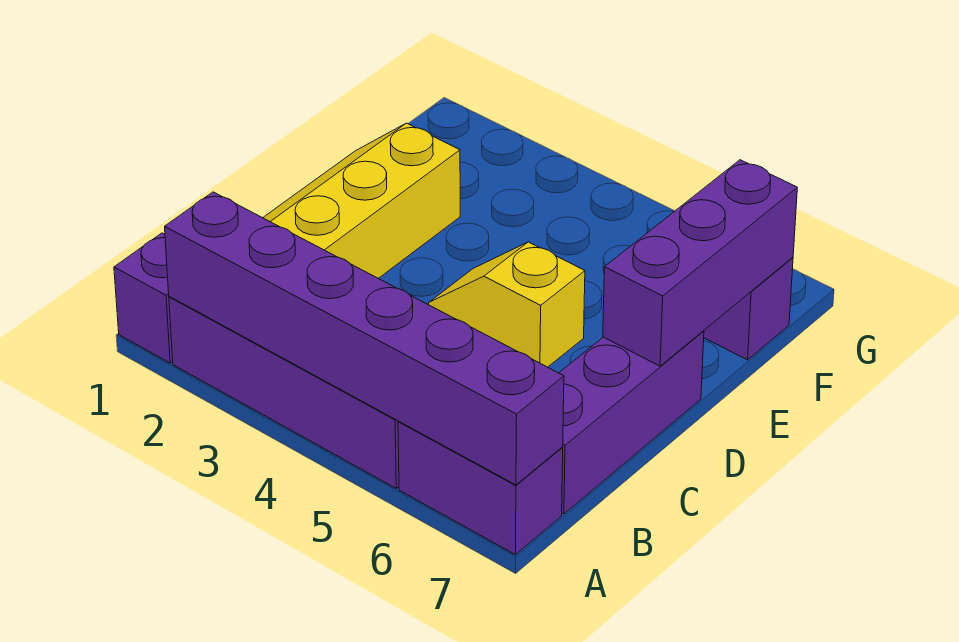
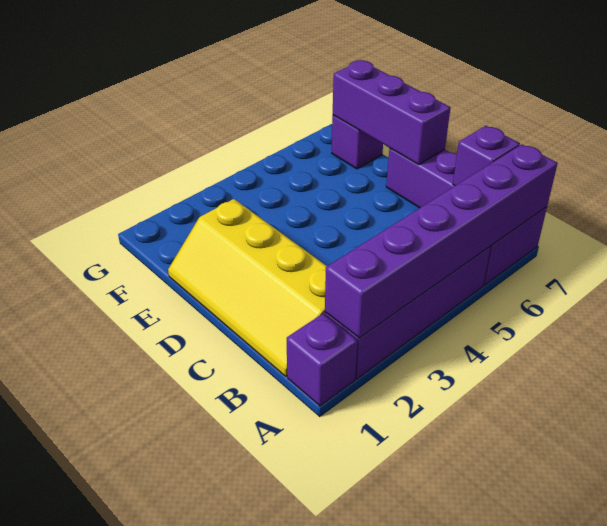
none -> purple brick B7 level 2
yellow slope D4:D5 level 1 top 5 -> none

